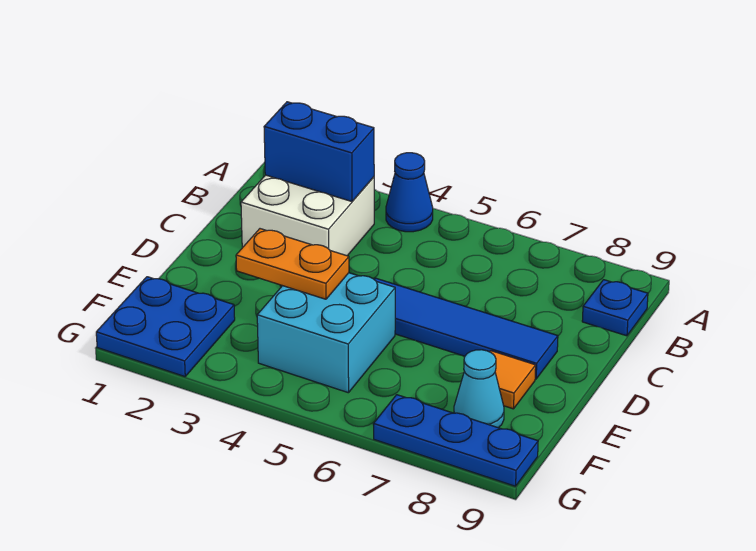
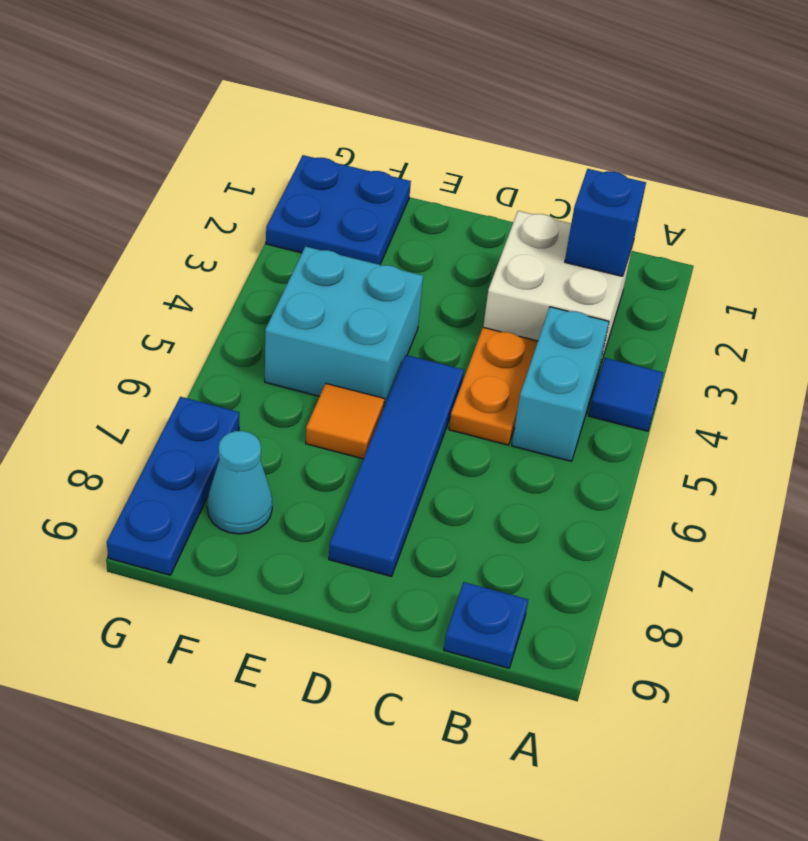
blue cone A4 level 1 -> blue tile A4 level 1
blue brick B2:B3 level 2 -> blue brick B2 level 2
none -> cyan brick B4:B5 level 1
orange plate E3:E4 level 2 -> orange plate C4:C5 level 1
orange tile E8 level 1 -> orange tile E6 level 1

